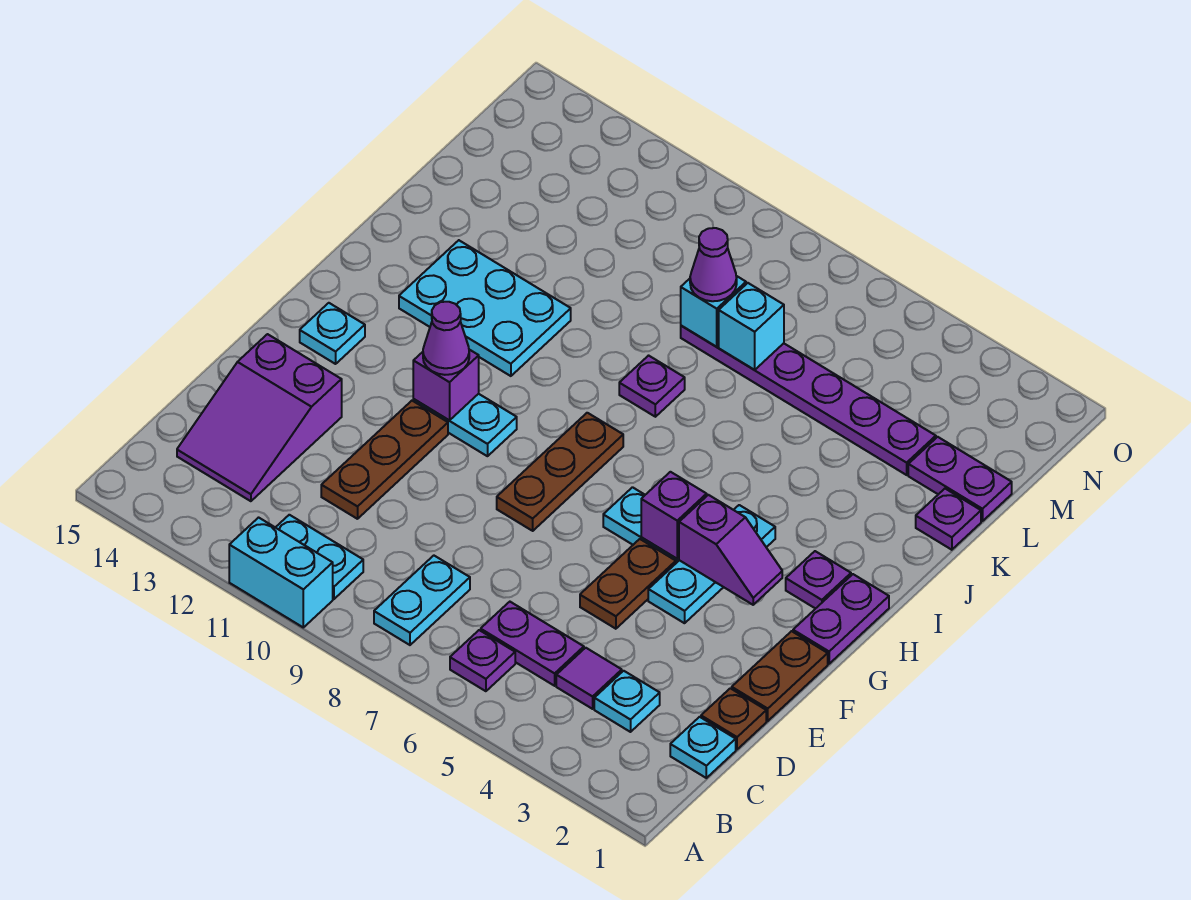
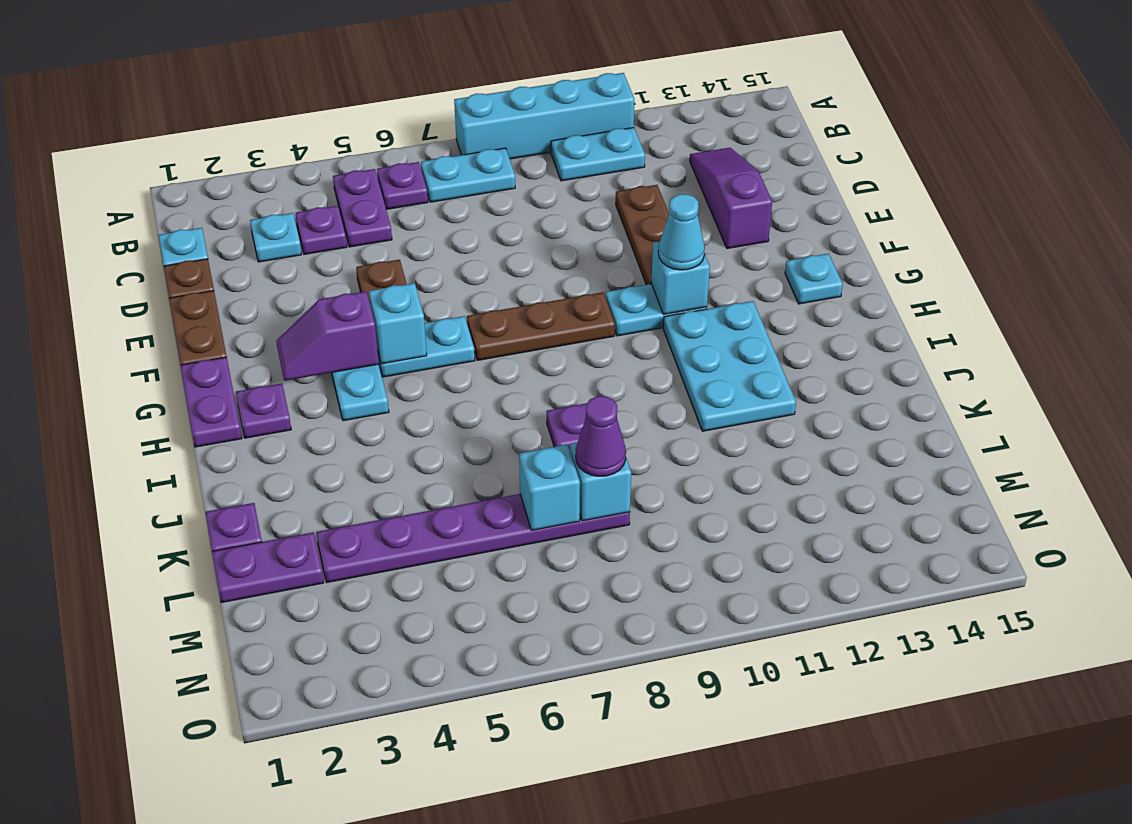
cyan brick A10:A11 level 1 -> cyan brick A8:A11 level 1
cyan plate B8:C8 level 1 -> cyan plate B7:B8 level 1
purple tile C4 level 1 -> purple plate C4 level 1
purple plate C5:C6 level 1 -> purple plate B5:C5 level 1
purple slope C13:E14 level 1 top E -> purple slope C13:E13 level 1 top E
brown plate F8:H8 level 1 -> brown plate G7:G9 level 1
purple brick G5 level 2 -> cyan brick G5 level 2
purple brick G11 level 2 -> cyan brick G11 level 2
purple cone G11 level 3 -> cyan cone G11 level 3
cyan plate I11:J13 level 1 -> cyan plate H11:J12 level 1

